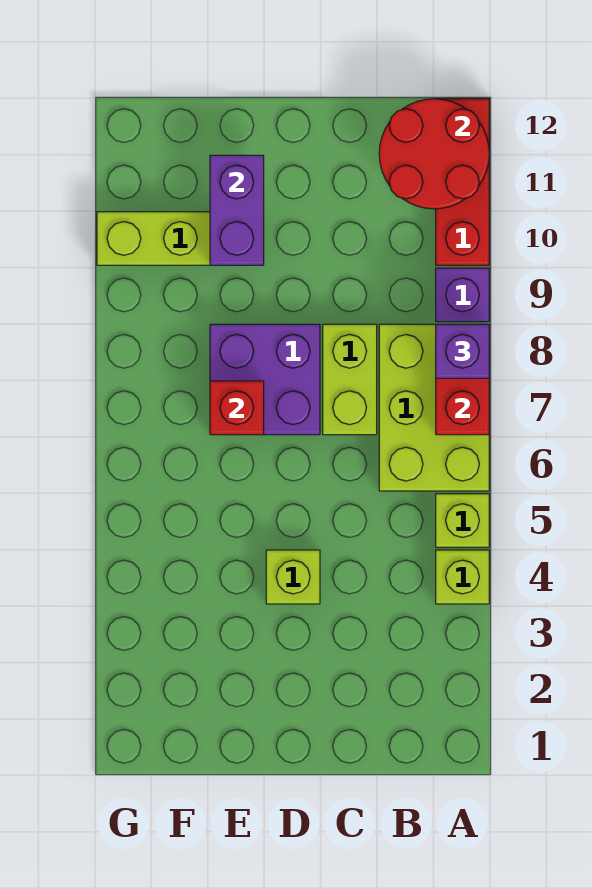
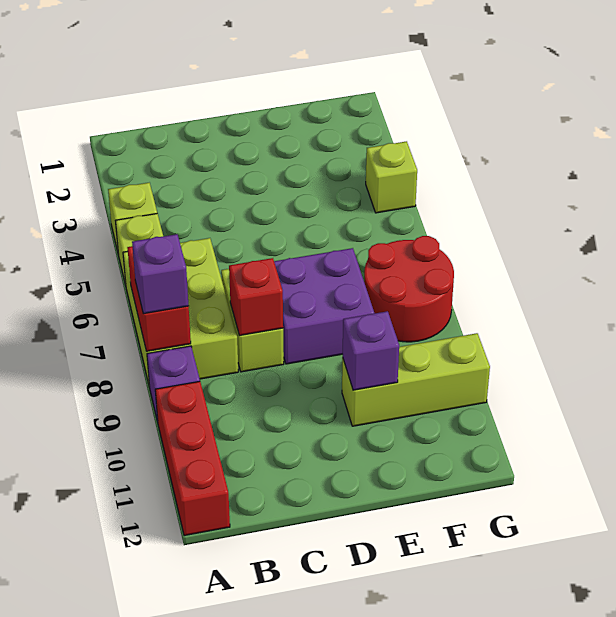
red round brick A11:B12 level 2 -> red round brick F7:G8 level 1
lime brick D4 level 1 -> lime brick G4 level 1
red brick E7 level 2 -> red brick C8 level 2
purple brick E10:E11 level 2 -> purple brick E10 level 2

